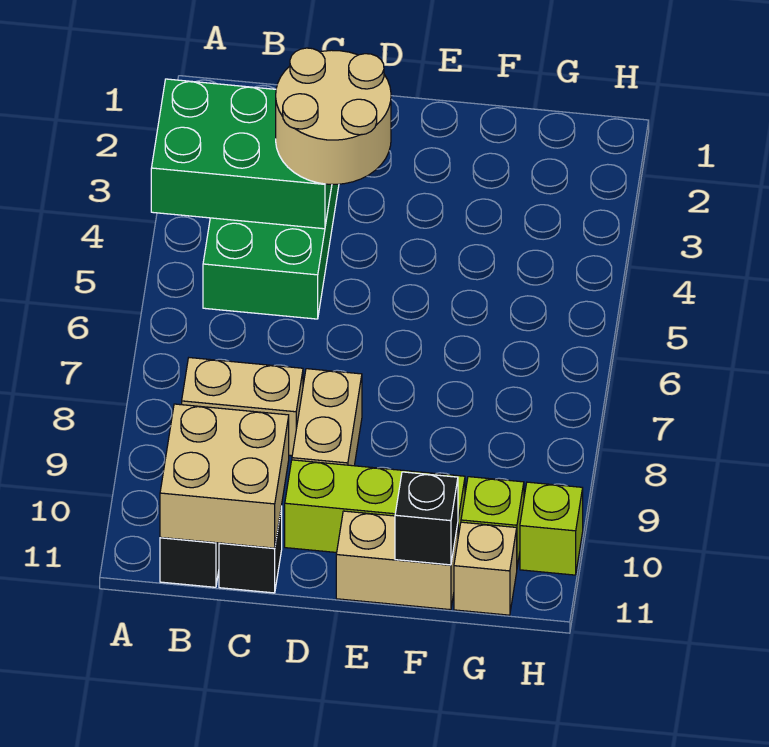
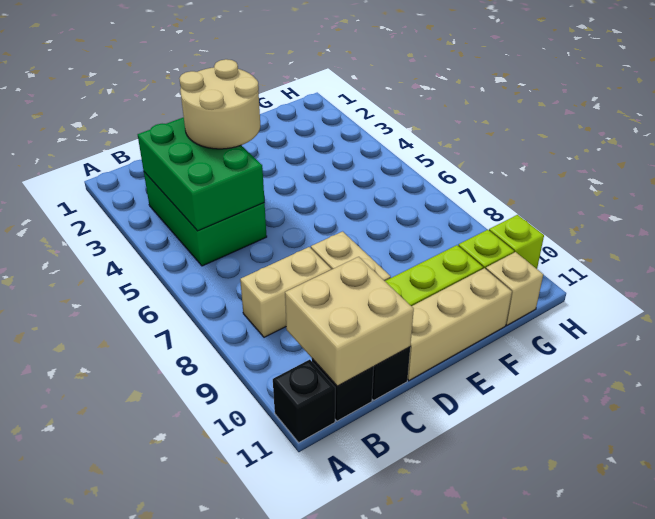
green brick A3:C4 level 2 -> green brick B3:C5 level 2
tan brick E11:F11 level 1 -> tan brick D11:F11 level 1
black brick F11 level 2 -> black brick A11 level 1

